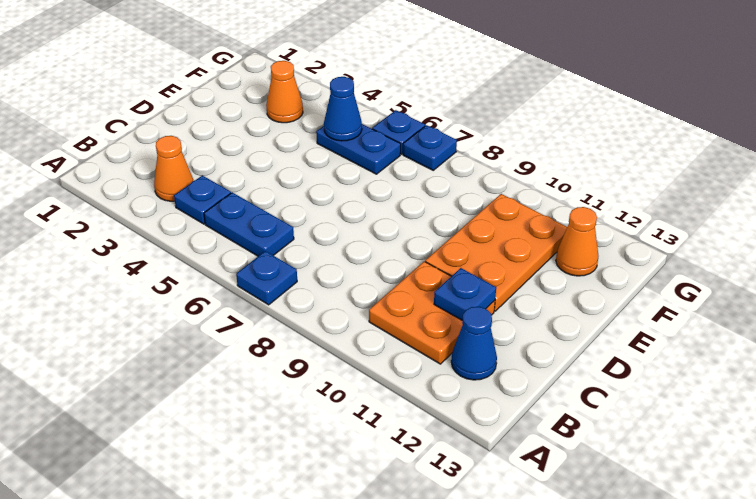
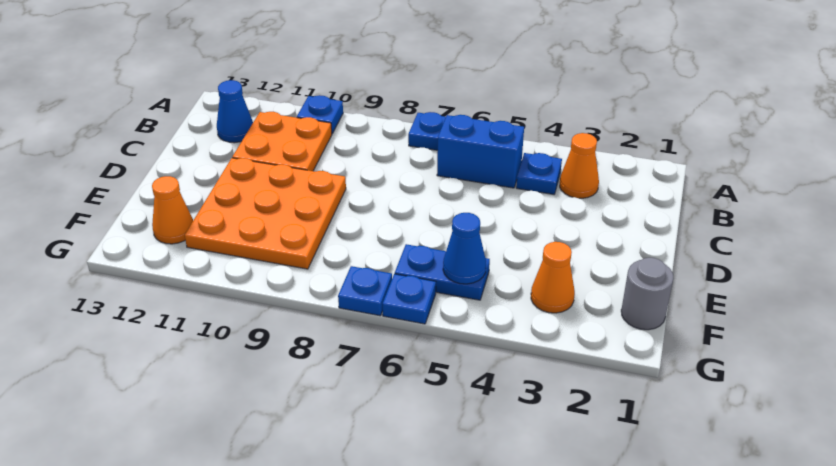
blue plate B5:B6 level 1 -> blue brick B5:B6 level 1
blue plate C11 level 2 -> blue plate A10 level 1
orange plate D10:F11 level 1 -> orange plate D9:F11 level 1
none -> grey round brick F1 level 1

